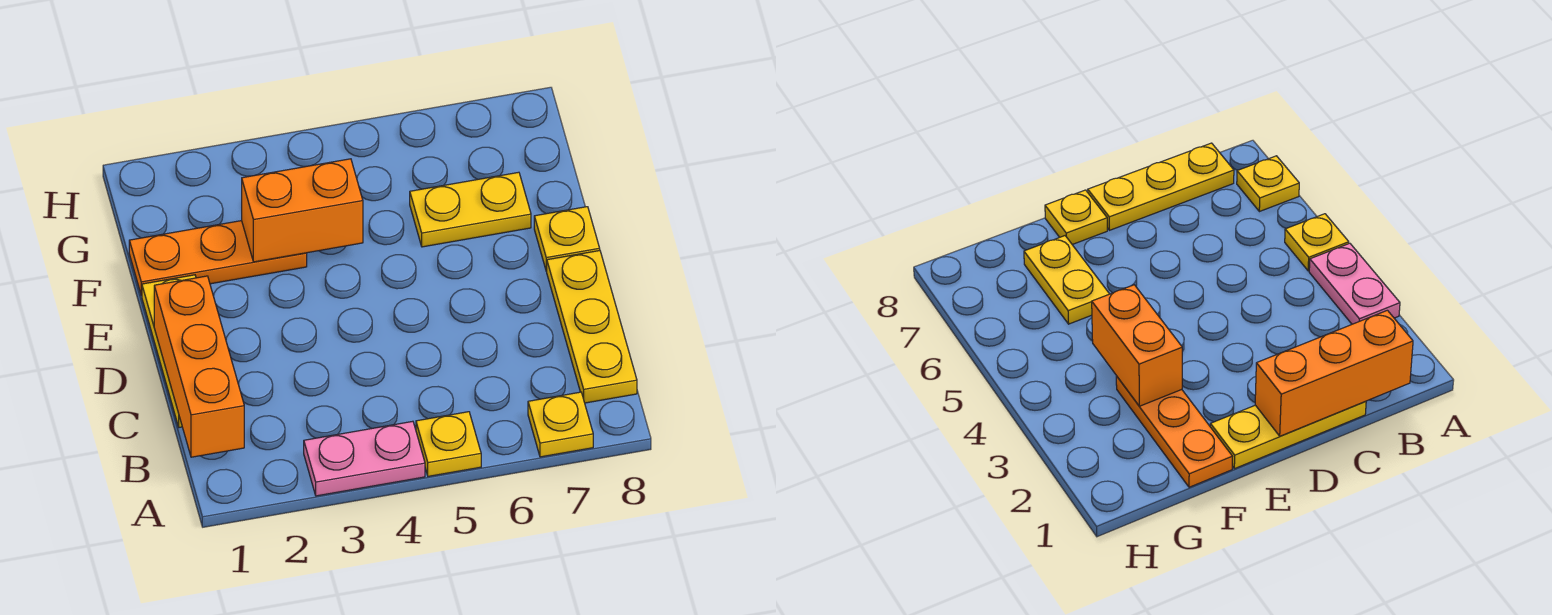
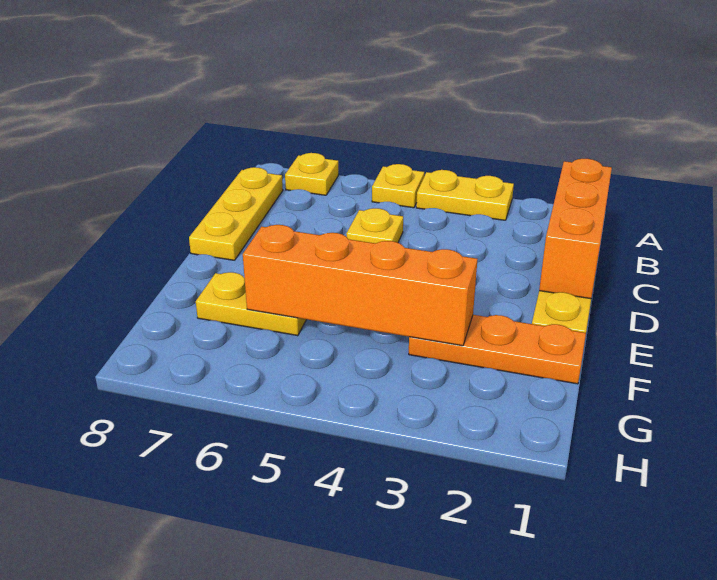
pink plate A3:A4 level 1 -> yellow plate A3:A4 level 1
yellow plate E8 level 1 -> yellow plate C5 level 1
orange brick F3:F4 level 2 -> orange brick F3:F6 level 2

